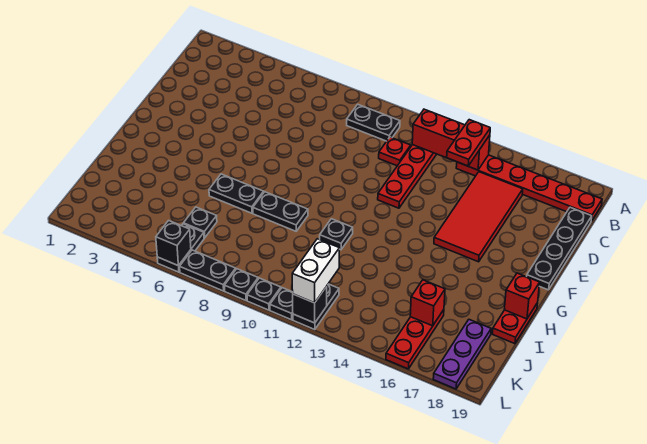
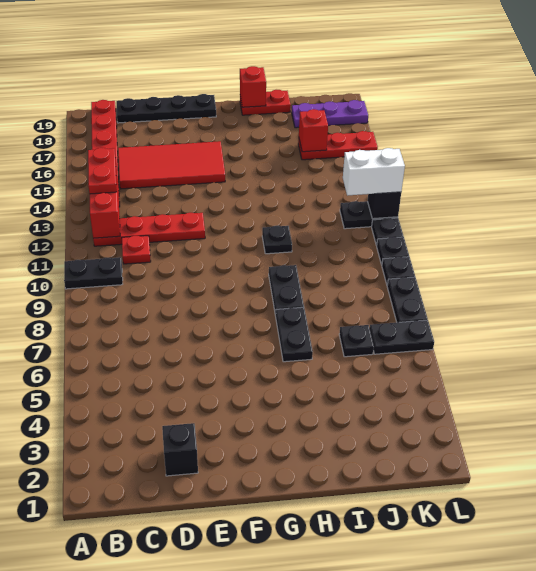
black plate B9:B10 level 1 -> black plate A10:B10 level 1
red plate B14:C14 level 3 -> red plate B13:B14 level 3
black brick L6 level 2 -> black brick D2 level 1

